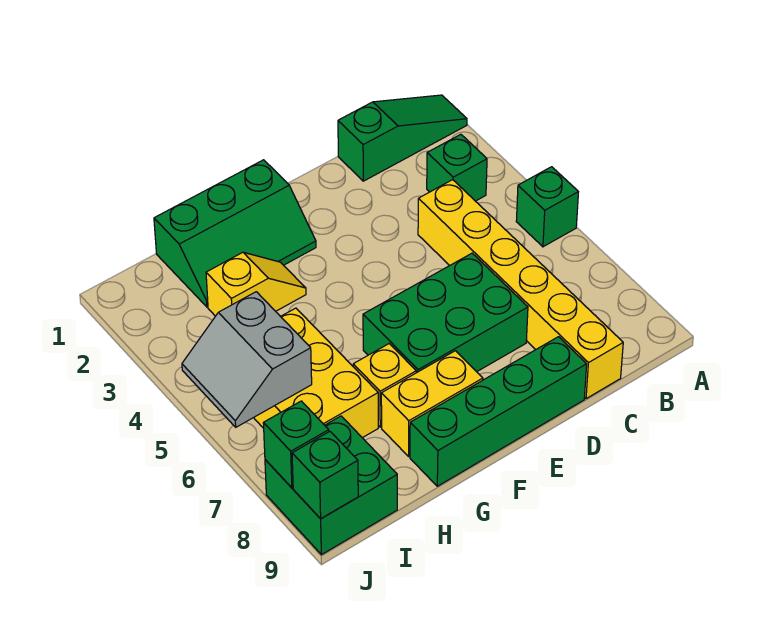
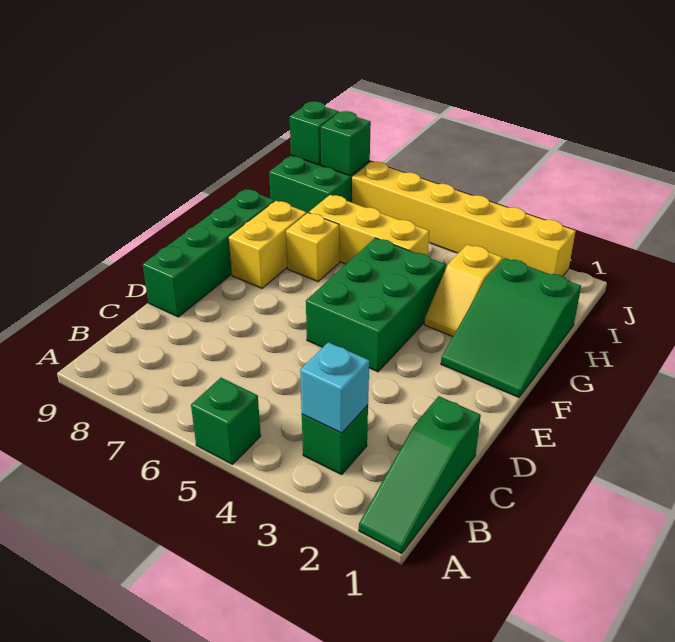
none -> cyan brick B3 level 2
yellow brick C4:C9 level 1 -> yellow brick J2:J7 level 1
green brick D6:F7 level 1 -> green brick E4:G5 level 1
green slope F1:H2 level 1 top 1 -> green slope F1:H2 level 1 top H
yellow brick H5:I7 level 1 -> yellow brick H5:H7 level 1
grey slope I5:J6 level 2 top I -> none

